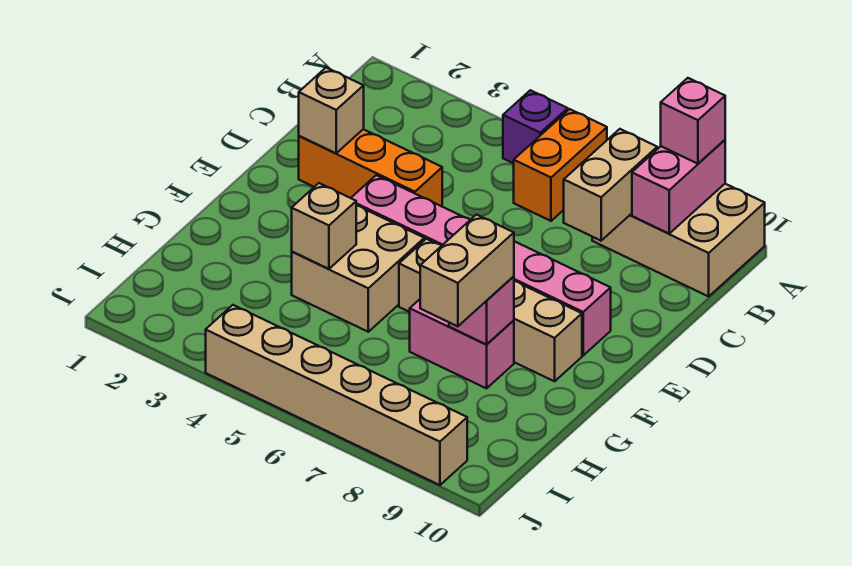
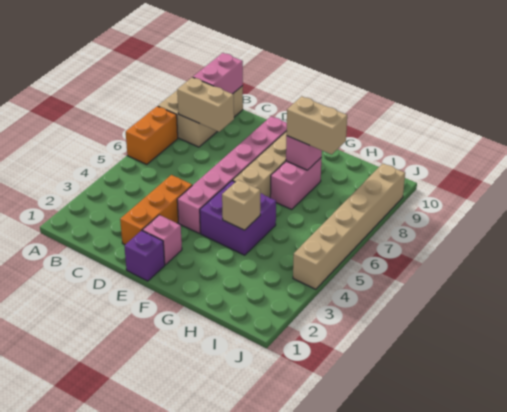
purple brick A5 level 1 -> purple brick E1 level 1
orange brick A6:B6 level 1 -> orange brick A6:A7 level 1
pink brick A9:B9 level 2 -> pink brick B9:B10 level 2
pink brick A9 level 3 -> pink brick E2 level 1
tan brick D2 level 2 -> none
tan brick F4:G5 level 1 -> purple brick F4:G5 level 1

